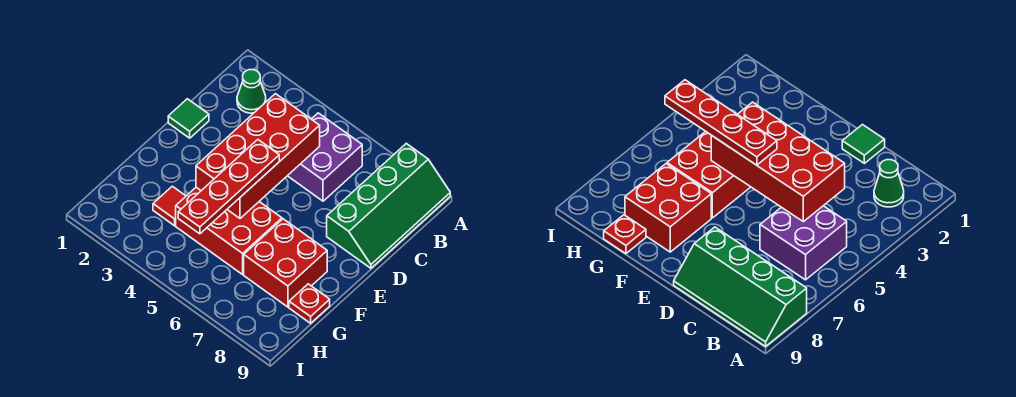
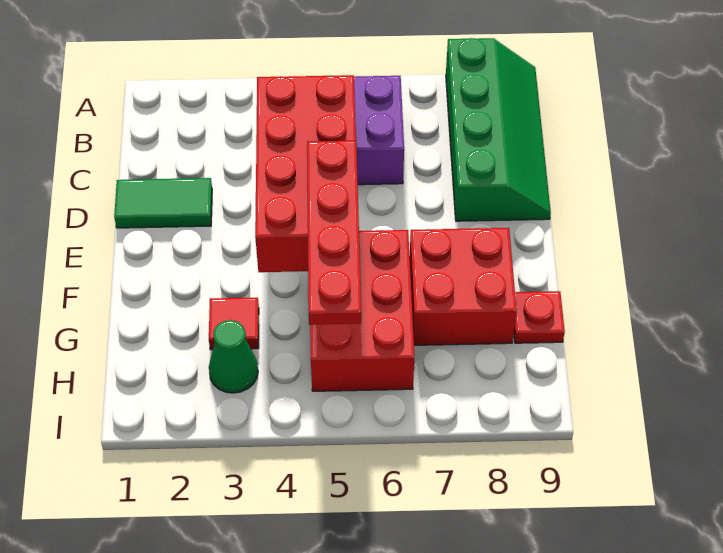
green cone B2 level 1 -> green cone H3 level 1
green tile D1 level 1 -> green tile D1:D2 level 1
red brick F4:G6 level 1 -> red brick F5:H6 level 1

